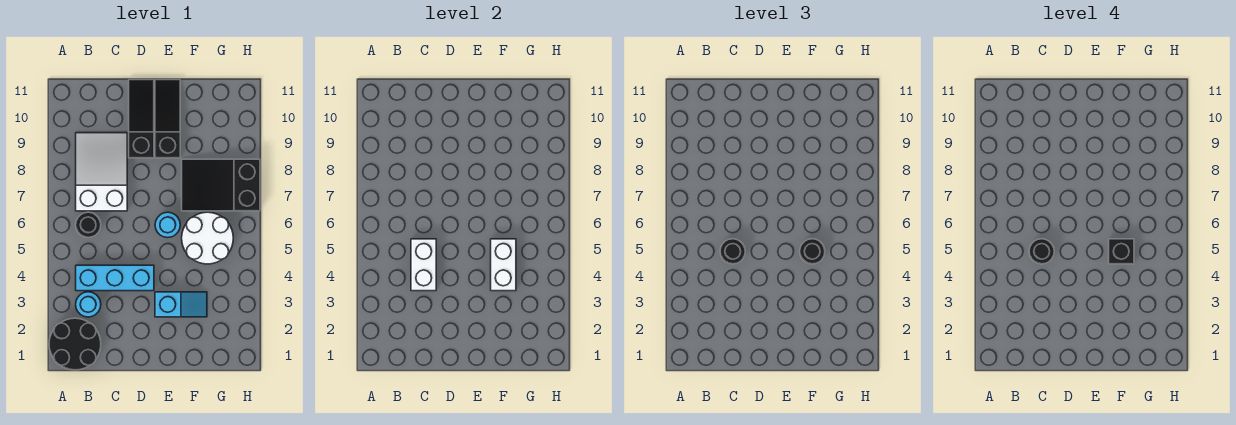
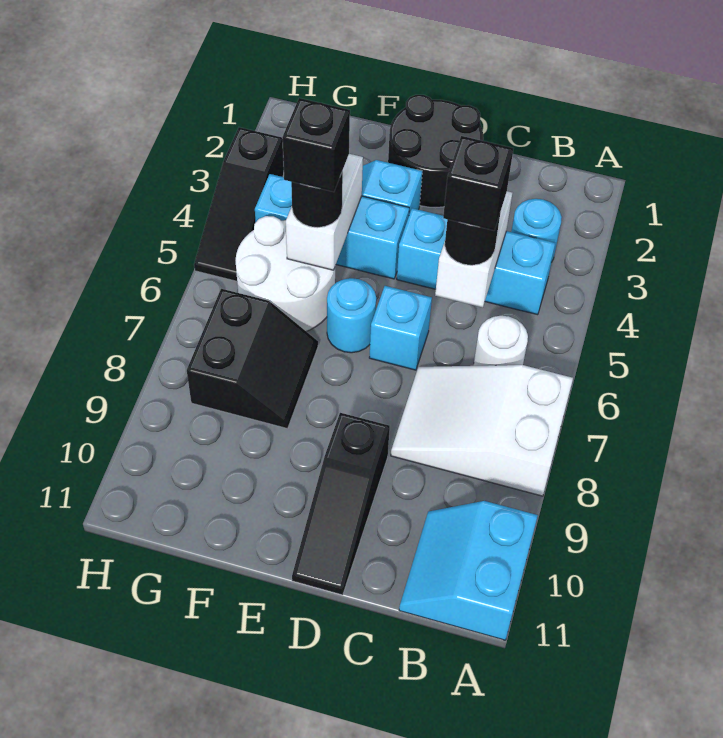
black round brick A1:B2 level 1 -> black round brick D1:E2 level 1
none -> cyan slope A10:B11 level 1 top A
black round brick B6 level 1 -> white round brick B6 level 1
white slope B7:C9 level 1 top 7 -> white slope A7:C8 level 1 top A
black round brick C5 level 4 -> black brick C5 level 4
none -> cyan brick D6 level 1
none -> cyan brick E4:G4 level 1
black slope E9:E11 level 1 top 9 -> black slope H3:H5 level 1 top 3
black slope F7:H8 level 1 top H -> black slope F7:G8 level 1 top G

